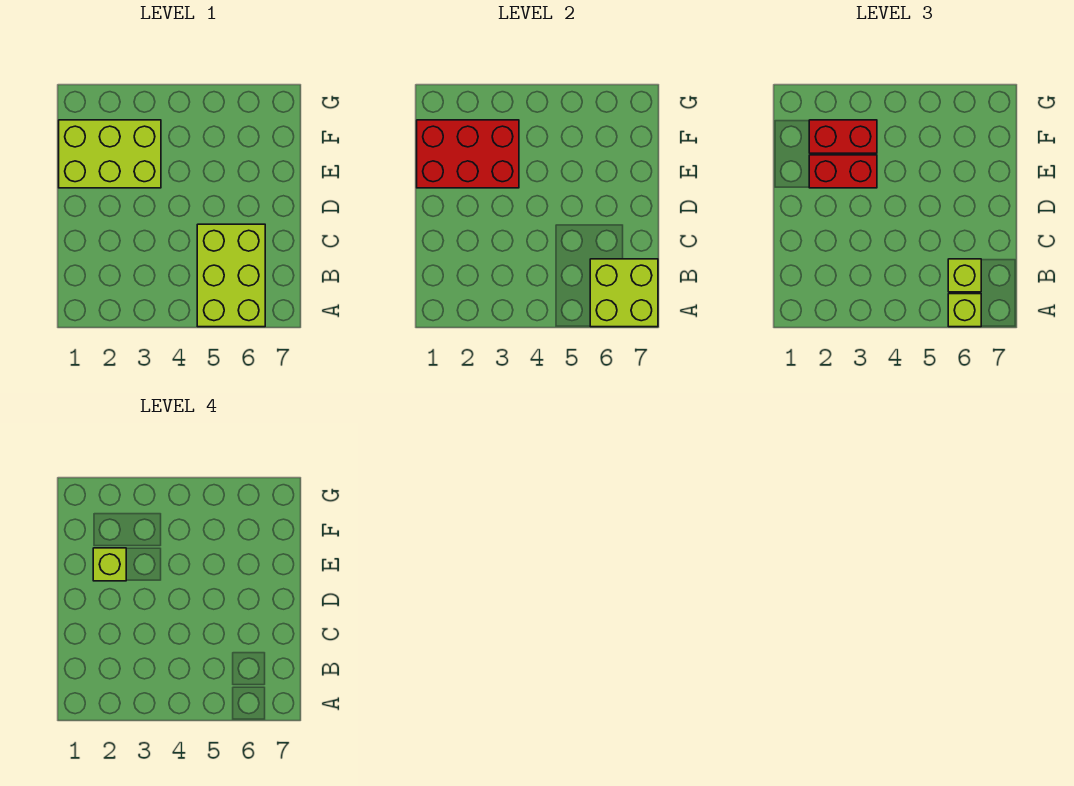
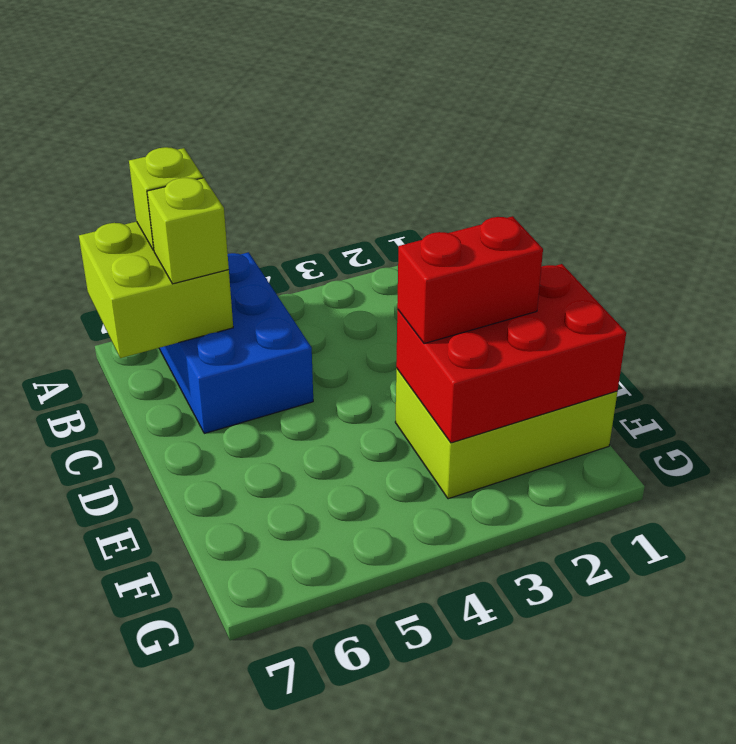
lime brick A5:C6 level 1 -> blue brick A5:C6 level 1
lime brick E2 level 4 -> none
red brick F2:F3 level 3 -> none

